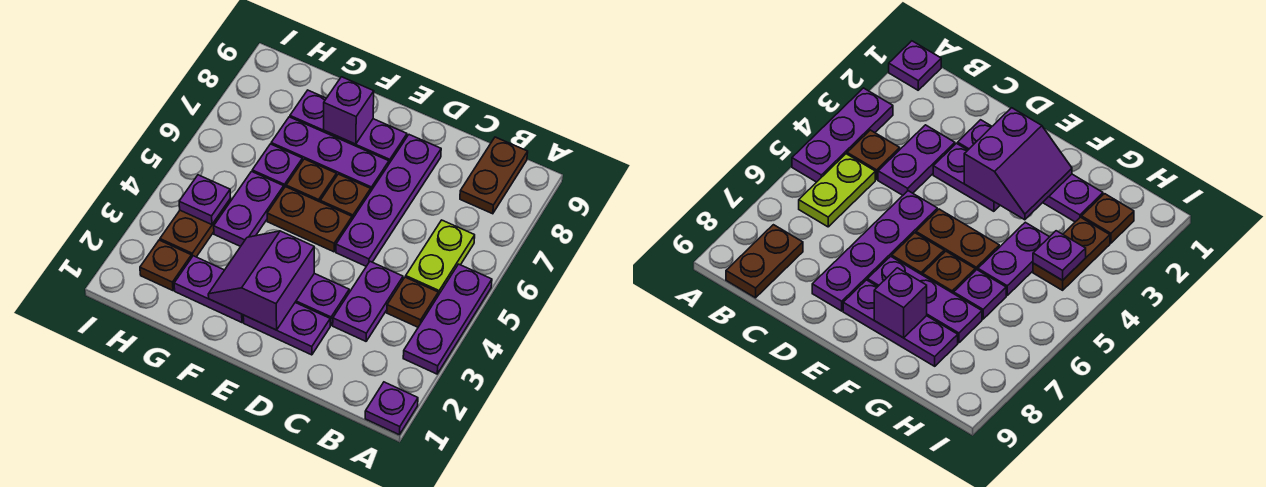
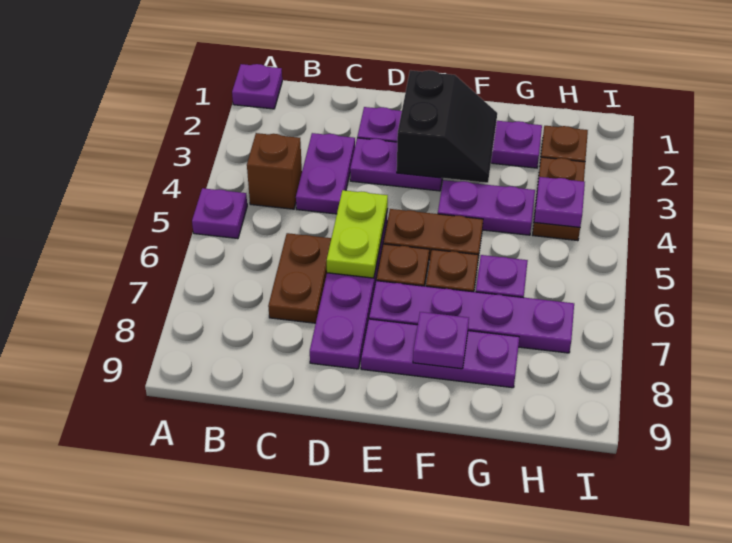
purple plate A3:A5 level 1 -> purple plate A5 level 1
brown plate B4 level 1 -> brown brick B4 level 1
lime plate B5:B6 level 1 -> lime plate D5:D6 level 2
brown plate B8:B9 level 1 -> brown plate C6:C7 level 1
purple slope E2:F3 level 2 top E -> black slope E2:F3 level 2 top E
purple plate E7:G7 level 1 -> purple plate E7:H7 level 1
purple brick F8 level 2 -> purple plate F8 level 2
purple plate G4:G5 level 1 -> purple plate F4:G4 level 1

